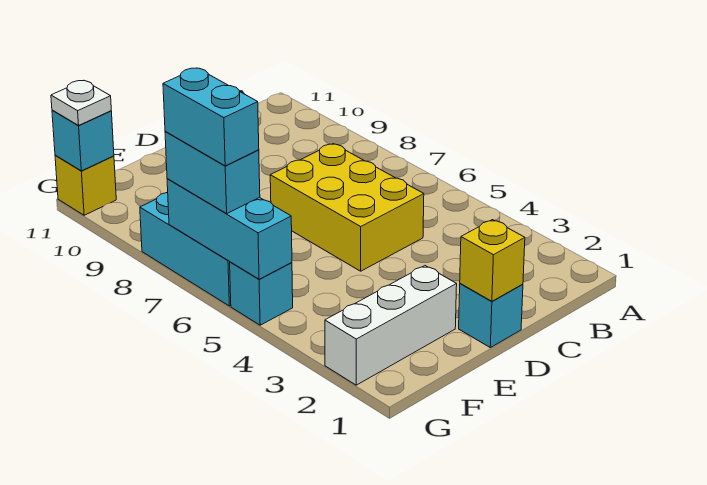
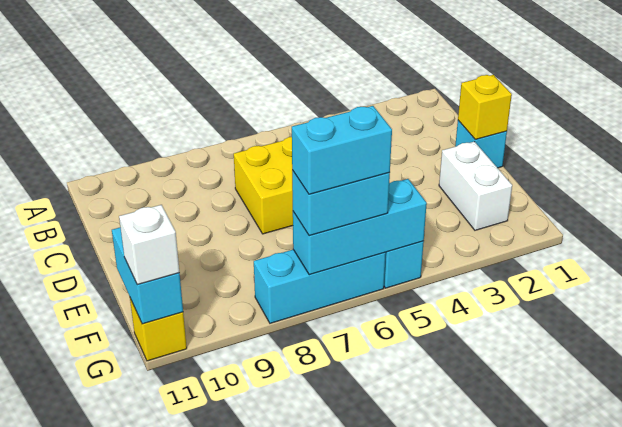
white brick E2:G2 level 1 -> white brick E2:F2 level 1
cyan brick G11 level 2 -> cyan brick F11:G11 level 2
white plate G11 level 3 -> white brick G11 level 3

